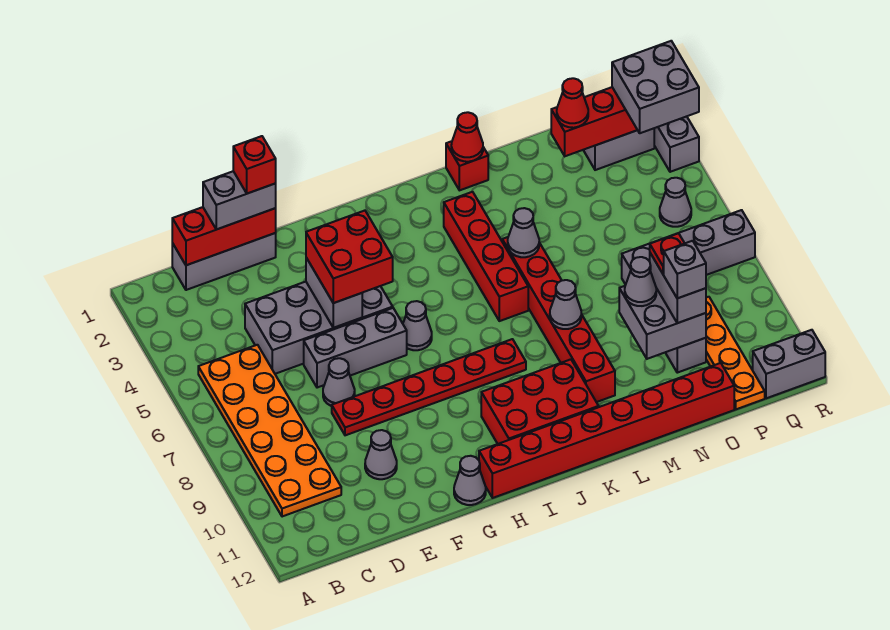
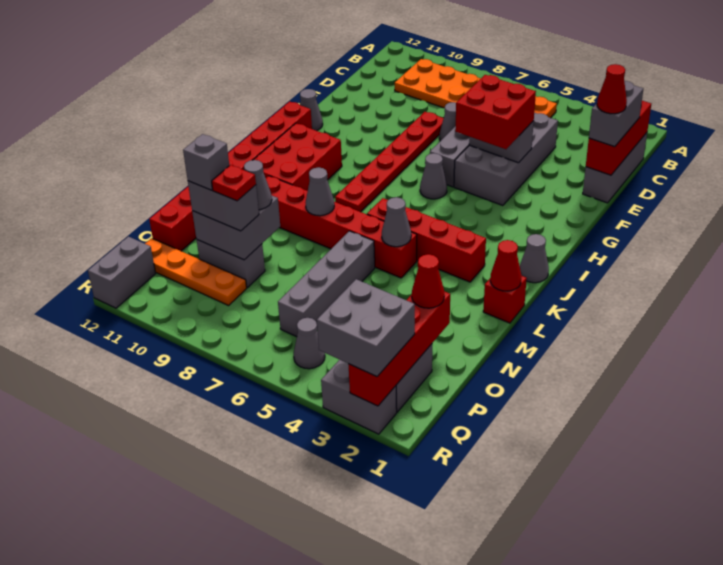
red brick E1 level 4 -> red cone E1 level 4
grey cone E10 level 1 -> grey cone J1 level 1
grey brick O7:R7 level 1 -> grey brick M6:P6 level 1

